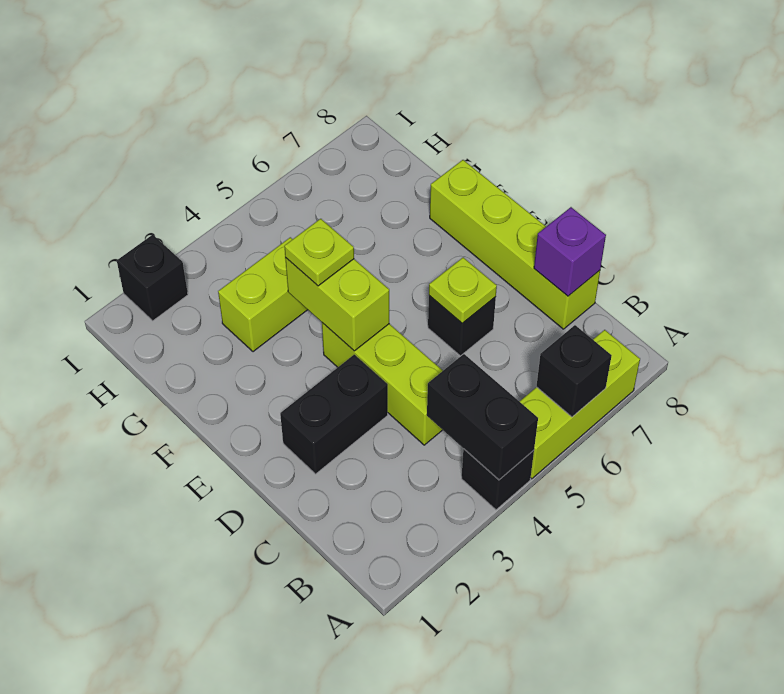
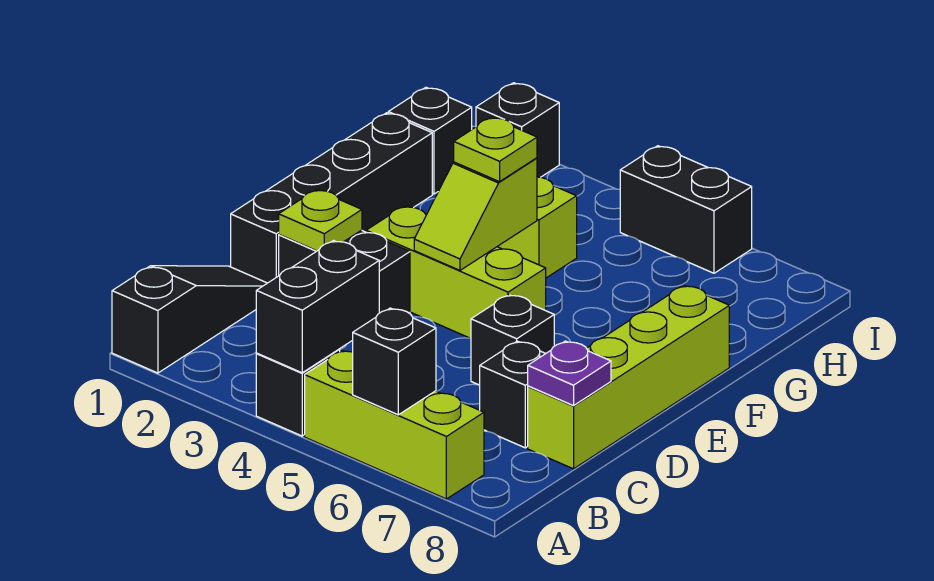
none -> black slope A1:C1 level 1 top A
lime brick C4:E4 level 1 -> lime brick E3:E5 level 1
none -> black brick C7 level 1
purple brick C8 level 2 -> purple plate C8 level 2
none -> black brick D1:G1 level 1
lime plate D6 level 2 -> lime plate D2 level 2
lime brick E4:F4 level 2 -> lime slope E4:F4 level 2 top F
none -> black brick H1 level 1
none -> black brick I5:I6 level 1

